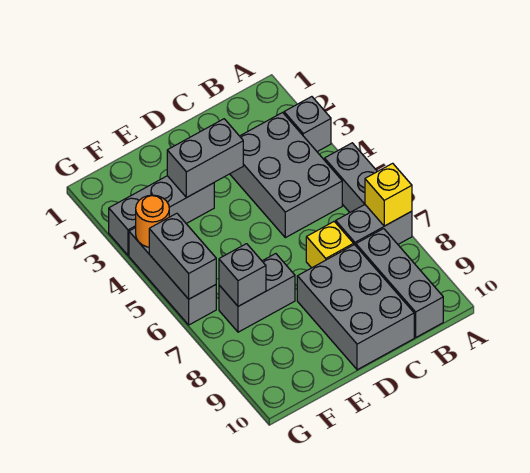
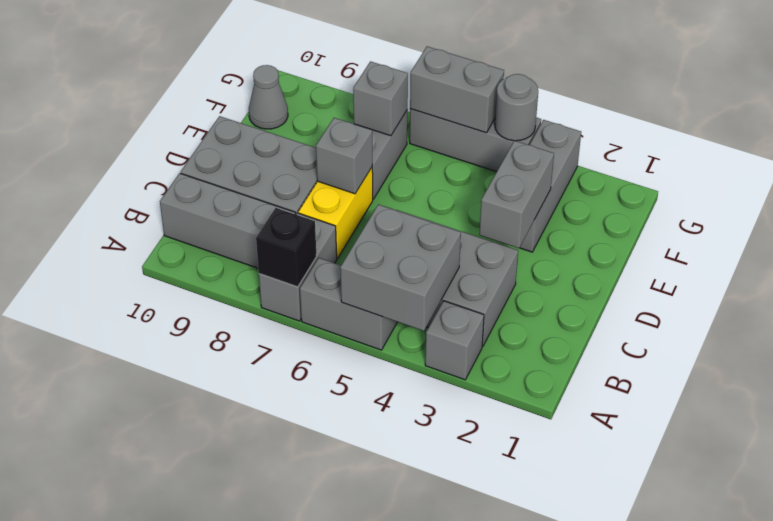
none -> grey brick A4:B5 level 2
yellow brick A7 level 2 -> black brick A7 level 2
yellow brick C7 level 1 -> yellow brick C7:D7 level 1
none -> grey brick D7 level 2
none -> grey cone F10 level 1
orange round brick G4 level 2 -> grey round brick G4 level 2

